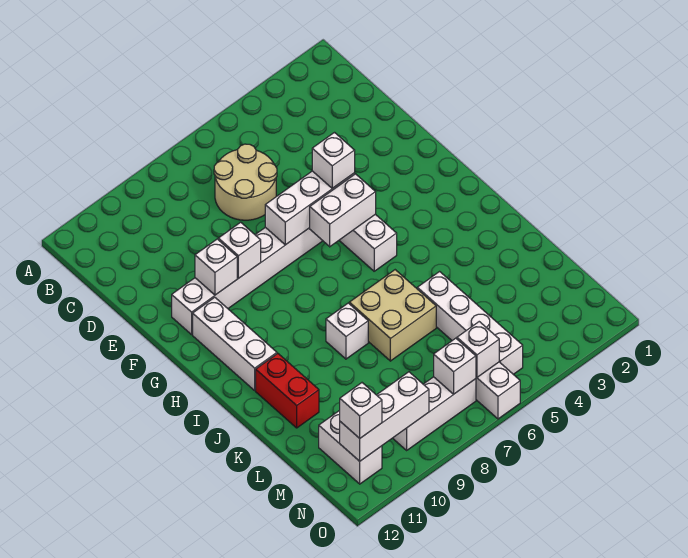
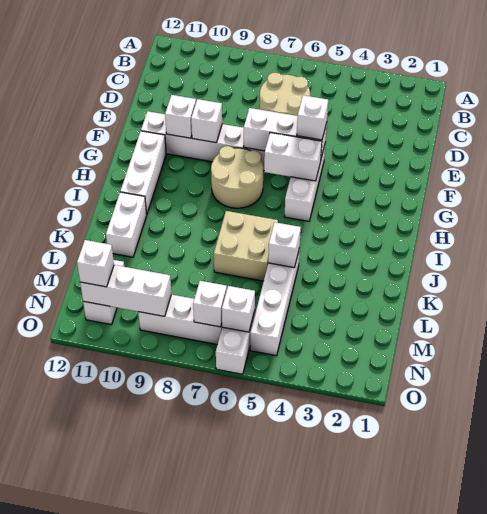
none -> tan round brick G7:H8 level 1
white brick J8 level 1 -> white brick K5 level 2
red brick J11:K11 level 1 -> white brick J11:K11 level 1

